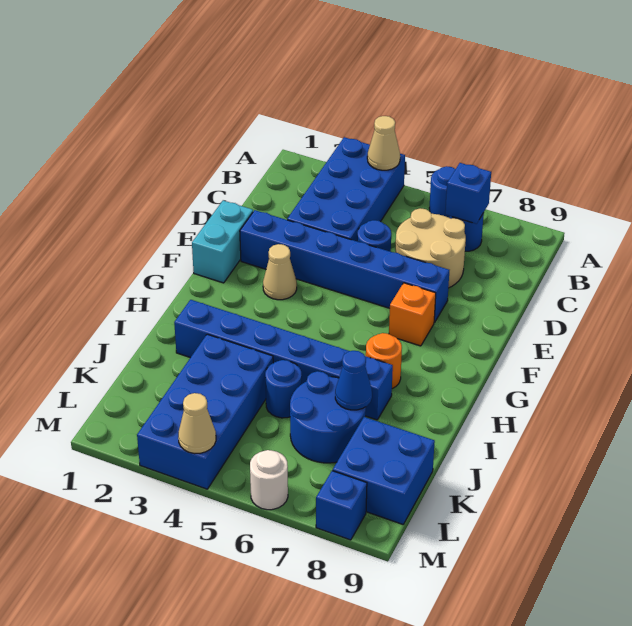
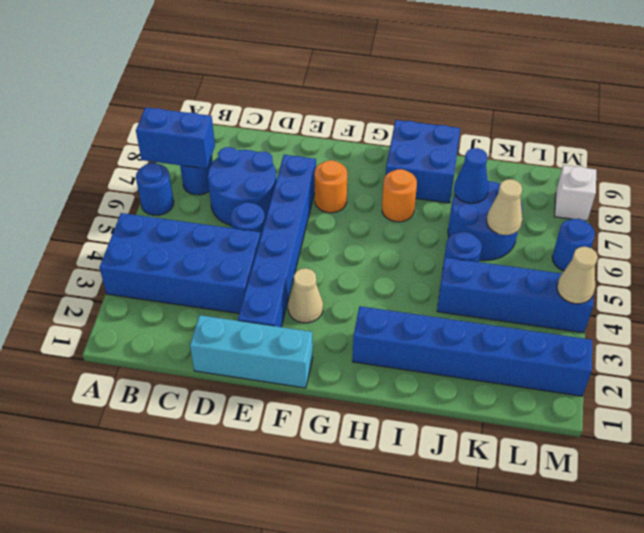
tan cone A4 level 2 -> tan cone K6 level 2
blue brick B7 level 2 -> blue brick A7:B7 level 2
tan round brick C6:D7 level 1 -> blue round brick C6:D7 level 1
cyan brick E1:F1 level 1 -> cyan brick D1:F1 level 1
orange brick F7 level 1 -> orange round brick F7 level 1
blue brick I2:I7 level 1 -> blue brick H2:M2 level 1
blue brick J3:M4 level 1 -> blue brick J4:M4 level 1
blue brick K8:L9 level 1 -> blue brick H8:I9 level 1
white round brick M6 level 1 -> blue round brick M6 level 1
blue brick M8 level 1 -> white brick M8 level 1

